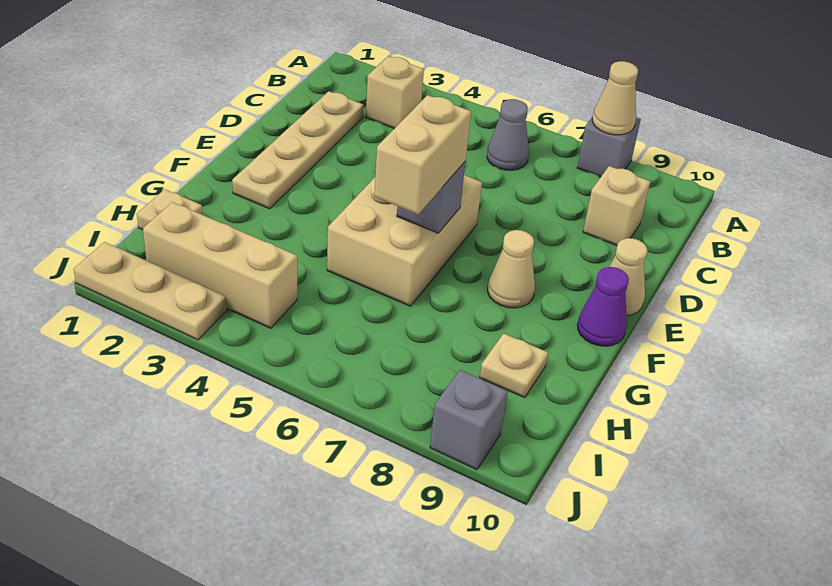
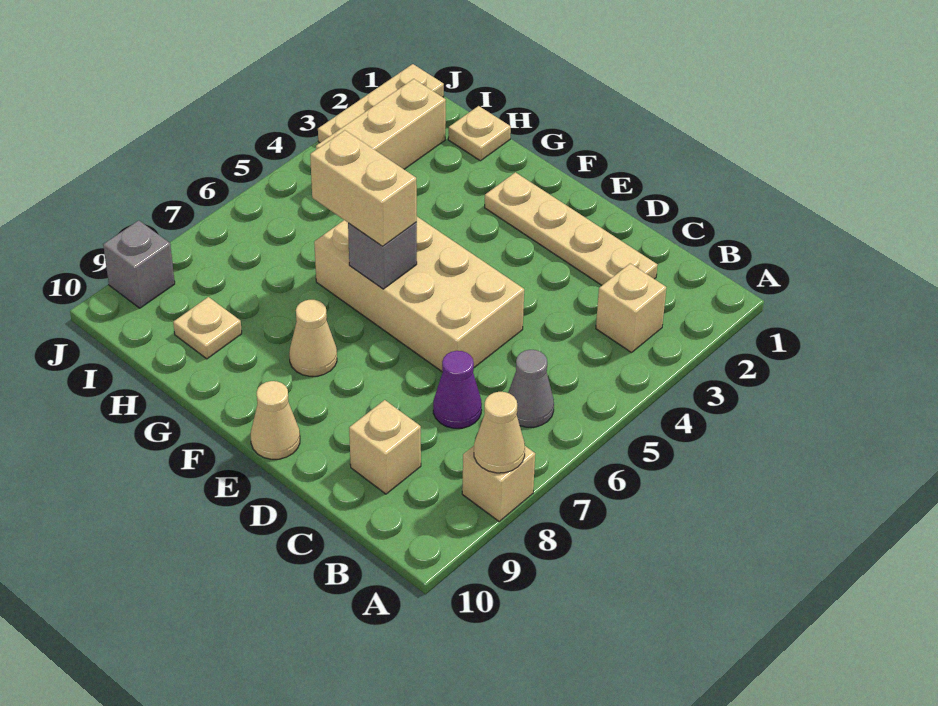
grey brick A8 level 1 -> tan brick A8 level 1
tan brick E5:G6 level 1 -> tan brick D5:G6 level 1
purple cone F10 level 1 -> purple cone C7 level 1

